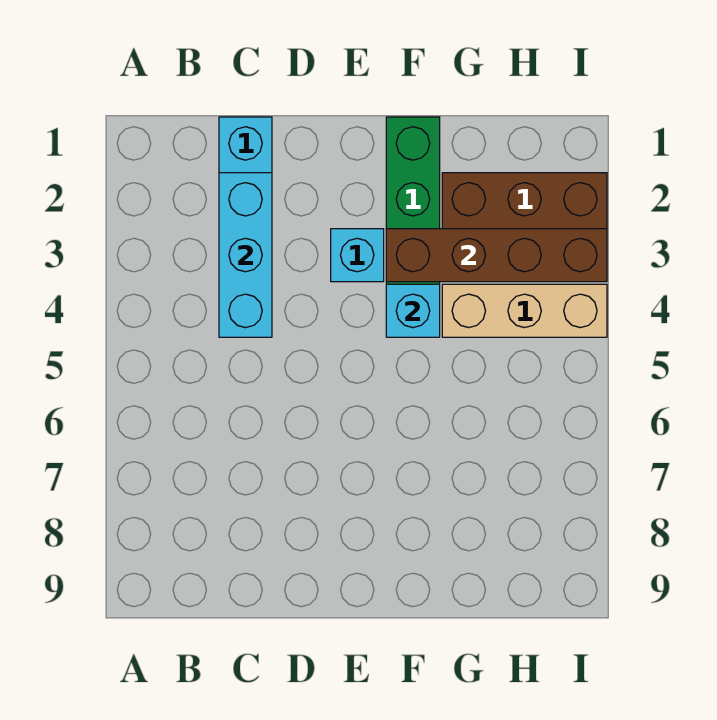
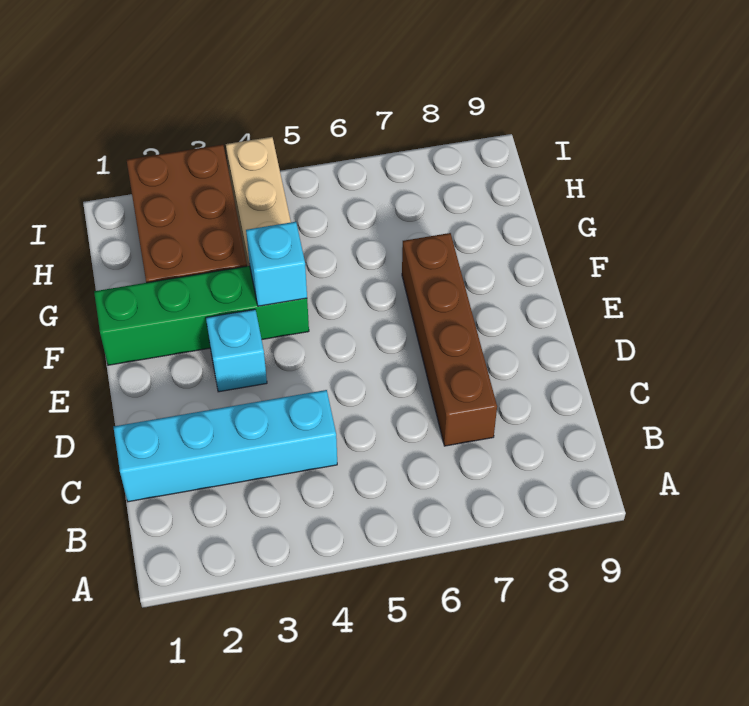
cyan brick C2:C4 level 2 -> none
brown brick F3:I3 level 2 -> brown brick C7:F7 level 1

